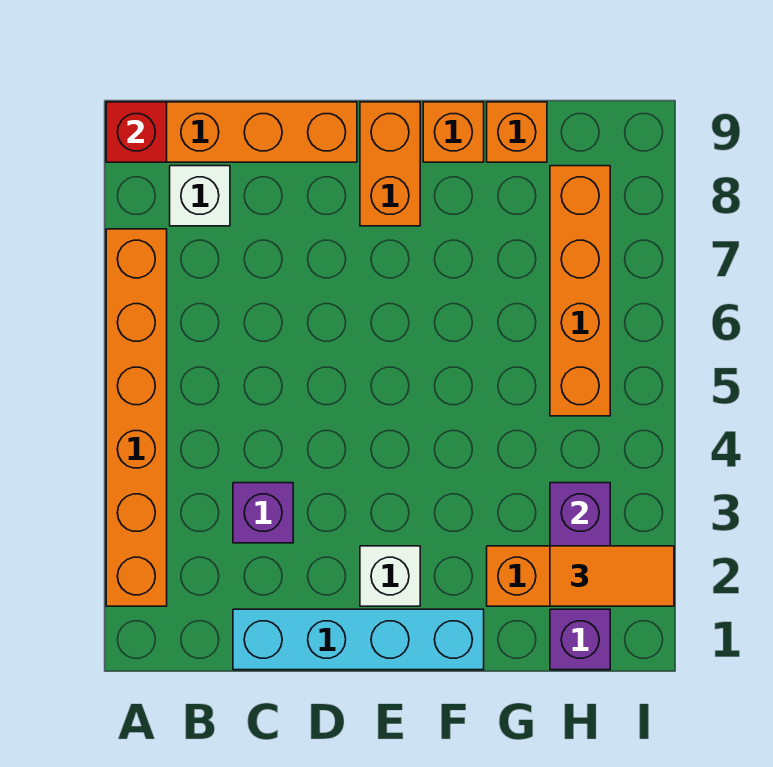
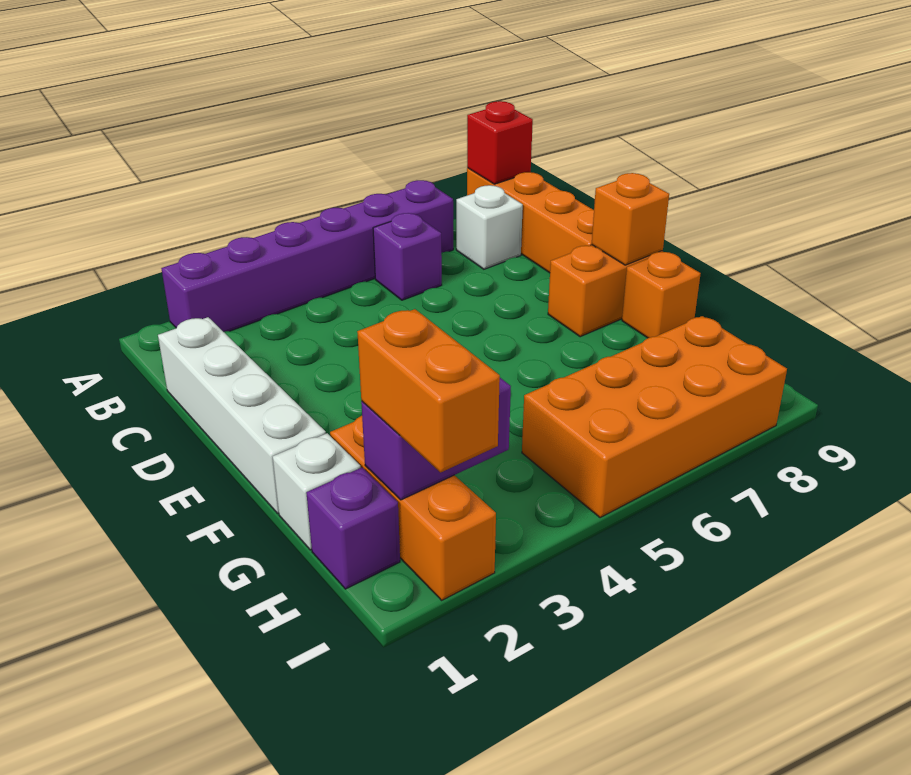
orange brick A2:A7 level 1 -> purple brick A2:A7 level 1
cyan brick C1:F1 level 1 -> white brick C1:F1 level 1
purple brick C3 level 1 -> purple brick B6 level 1
white brick E2 level 1 -> white brick G1 level 1
orange brick G9 level 1 -> orange brick E9 level 2
orange tile H2:I2 level 3 -> orange brick H2:I2 level 3
orange brick H5:H8 level 1 -> orange brick H5:I8 level 1

